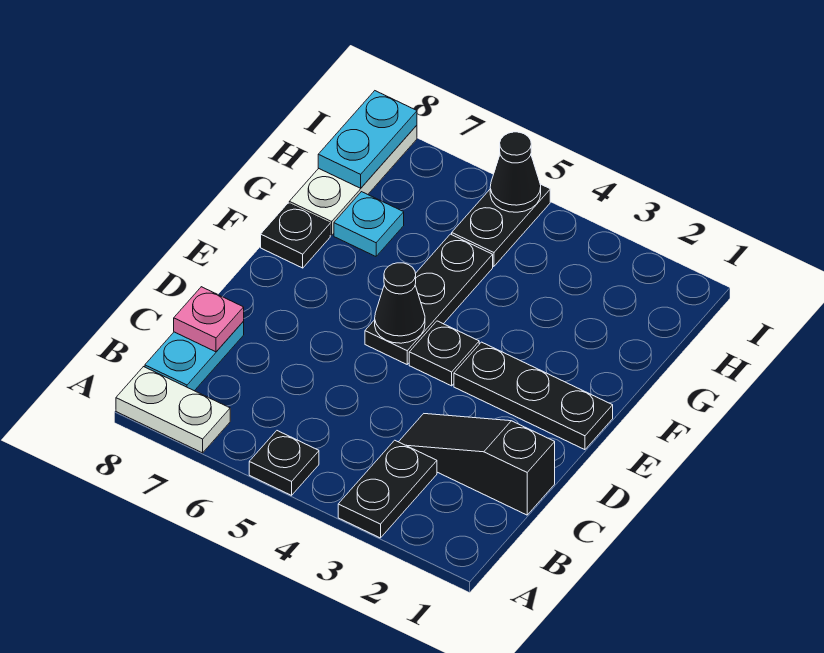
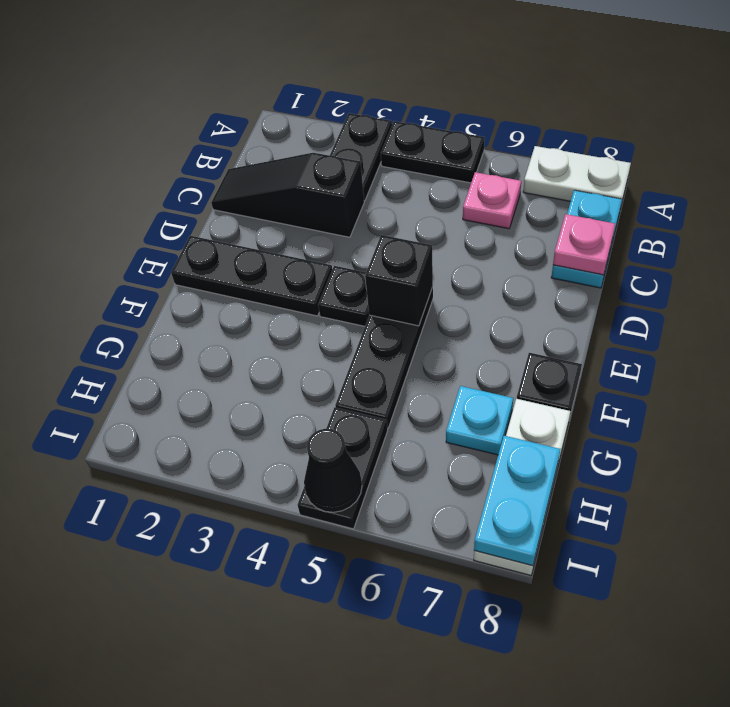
black plate A5 level 1 -> black plate A4:A5 level 1
none -> pink plate B6 level 1
black slope C1:C3 level 1 top 1 -> black slope C1:C3 level 1 top 3
black cone E5 level 2 -> black brick E5 level 2

